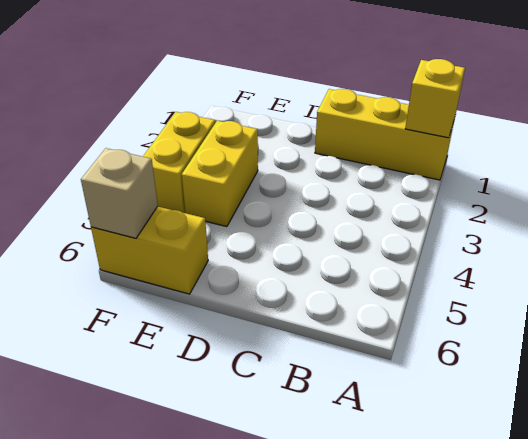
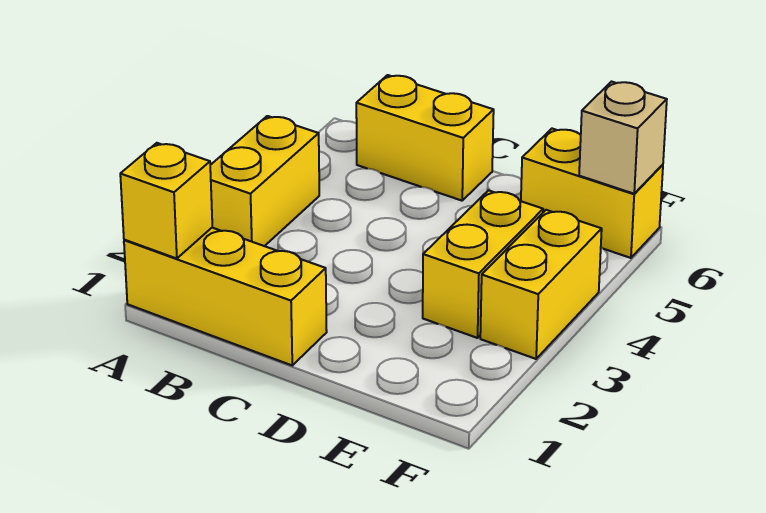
none -> yellow brick A3:A4 level 1
none -> yellow brick B6:C6 level 1

